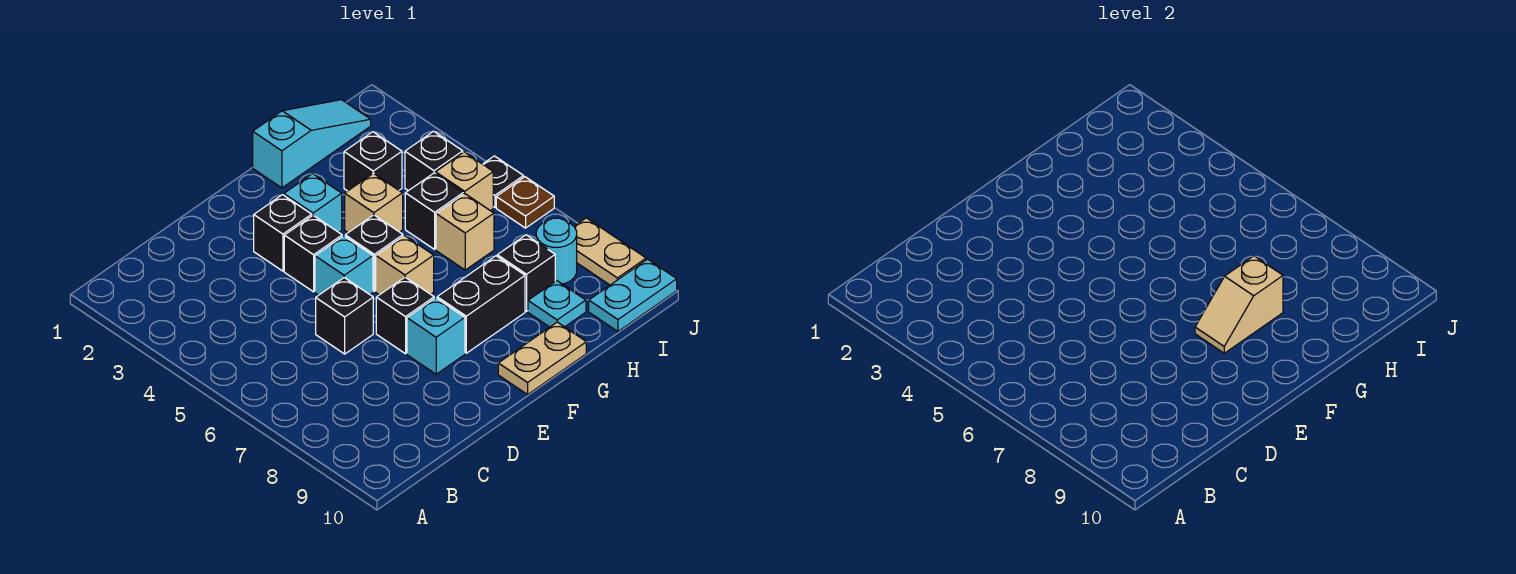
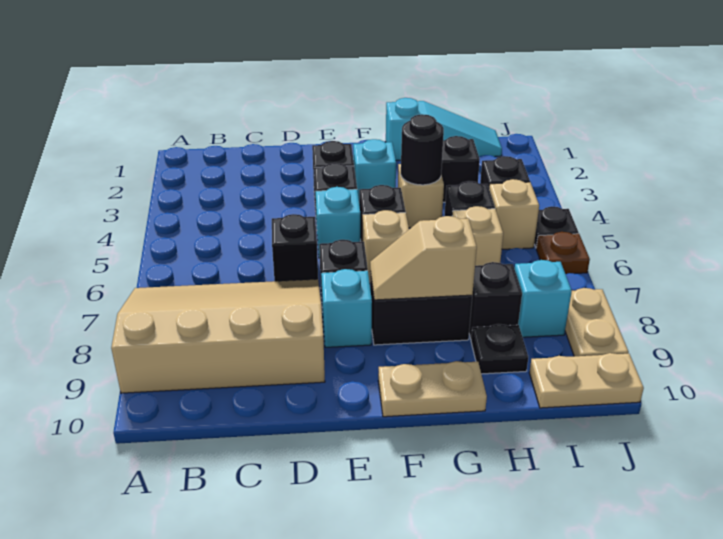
none -> tan slope A7:D9 level 1 top 9
none -> black round brick G4 level 2
cyan plate H9 level 1 -> black plate H9 level 1
cyan round brick I8 level 1 -> cyan brick I8 level 1
cyan plate I10:J10 level 1 -> tan plate I10:J10 level 1

